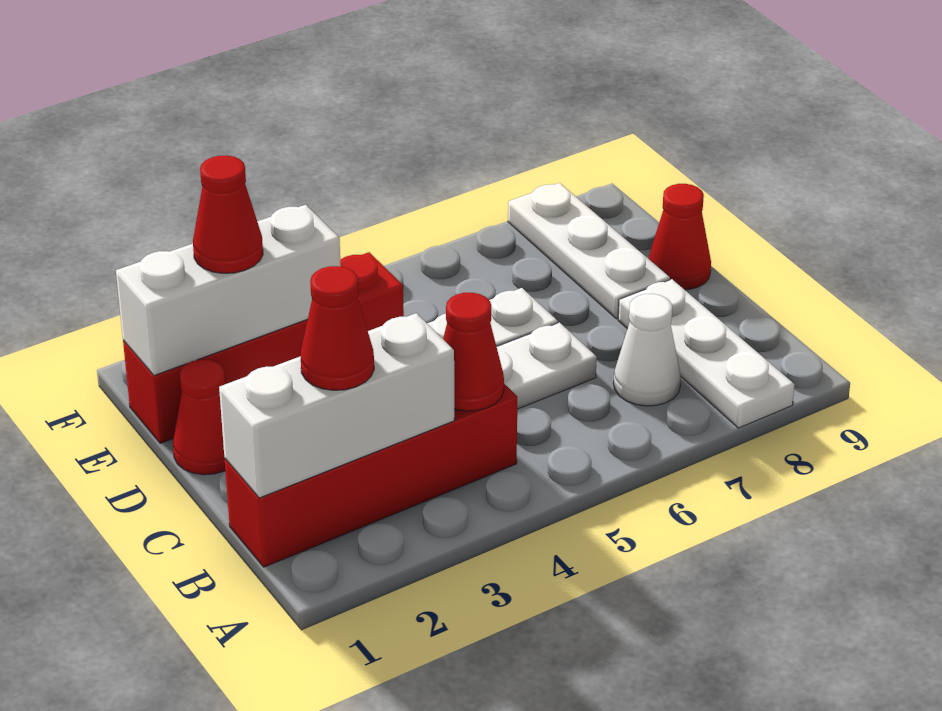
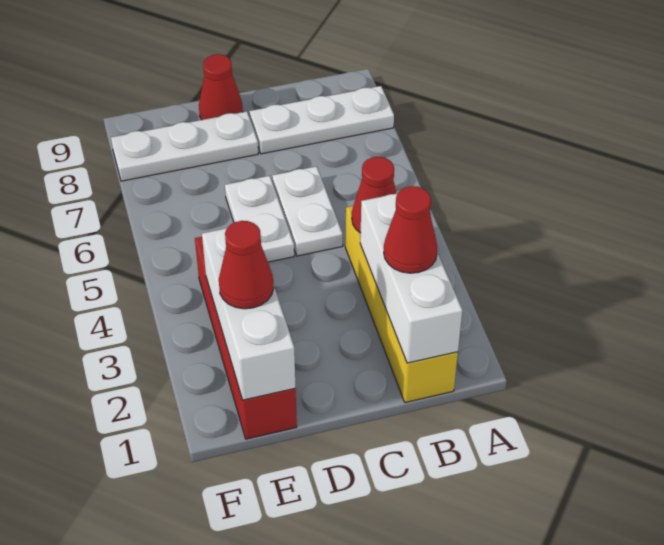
red brick B1:B4 level 1 -> yellow brick B1:B4 level 1
white cone B7 level 1 -> none
red cone D1 level 1 -> none

